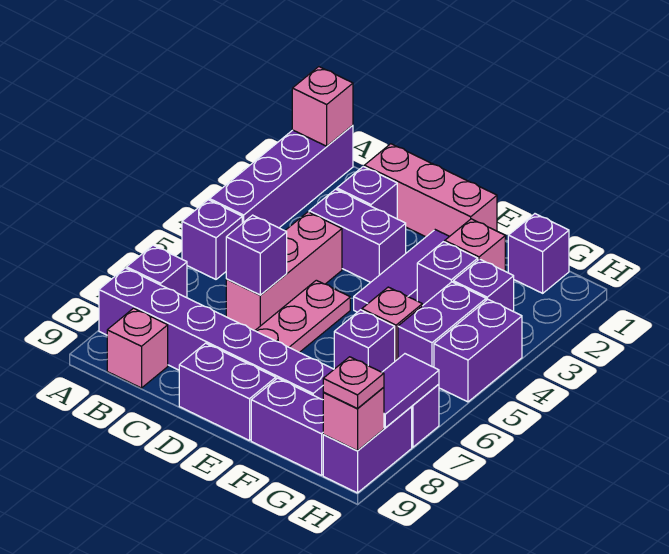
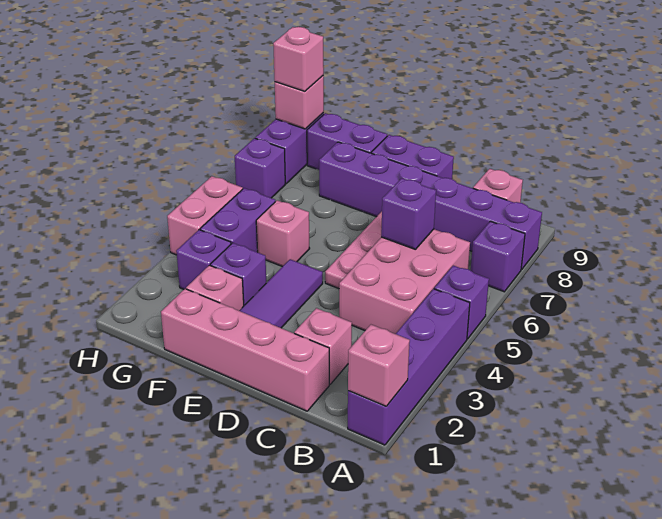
pink brick C1:E1 level 1 -> pink brick C1:F1 level 1
purple brick C2 level 1 -> pink brick C2 level 1
purple brick C3:D3 level 1 -> none
pink brick C4:C6 level 1 -> pink brick B4:C6 level 1
purple brick F6 level 1 -> none
purple brick G1 level 1 -> none
purple brick H4:H5 level 1 -> pink brick H4:H5 level 1
purple tile H7:H8 level 2 -> none
pink plate H9 level 3 -> pink brick H9 level 3

